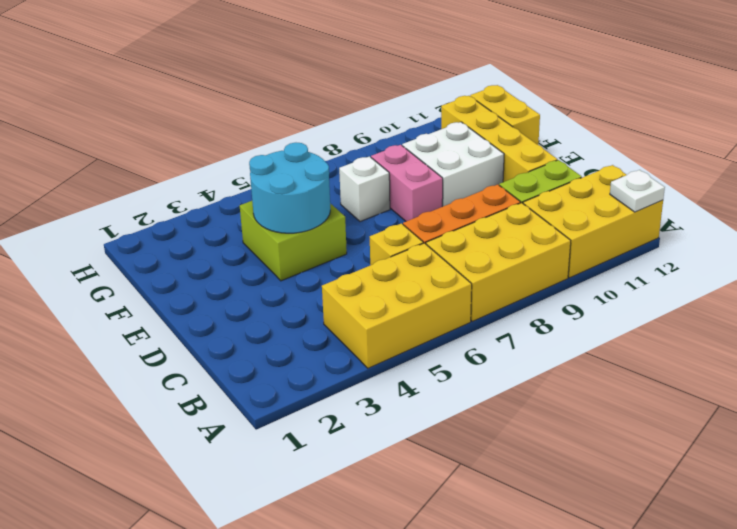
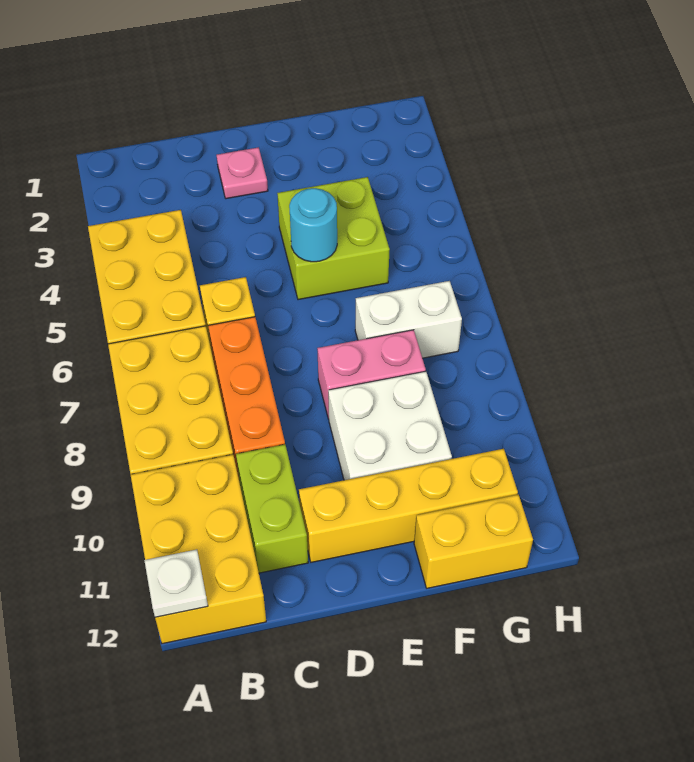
none -> pink plate D2 level 1
cyan round brick E4:F5 level 2 -> cyan round brick E5 level 2
white brick F7 level 1 -> white brick F7:G7 level 1

